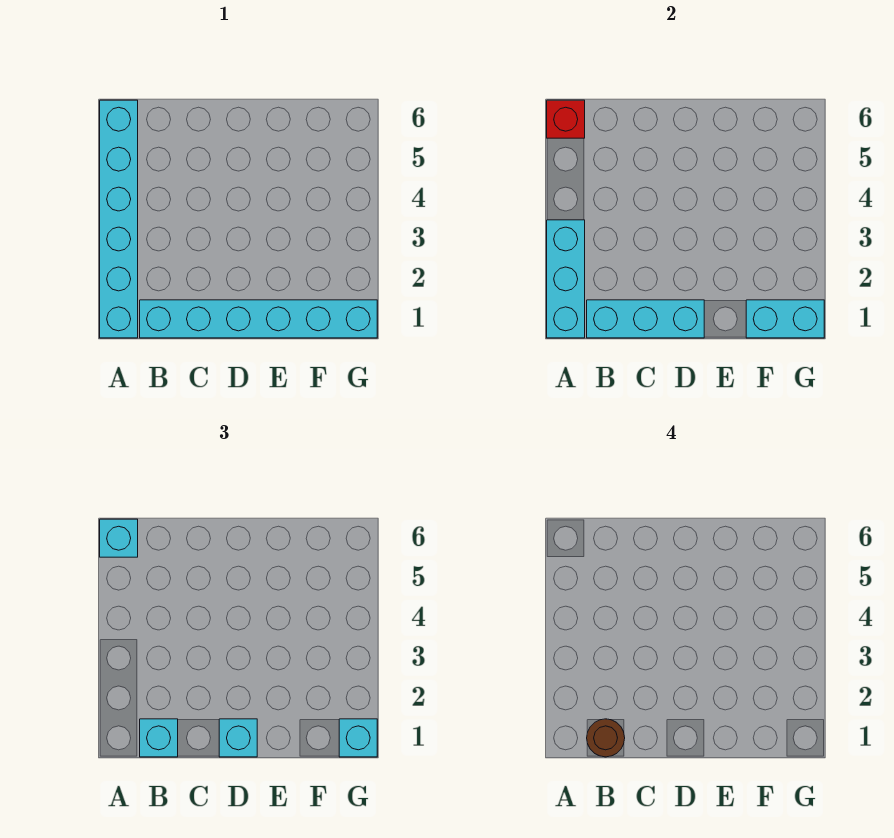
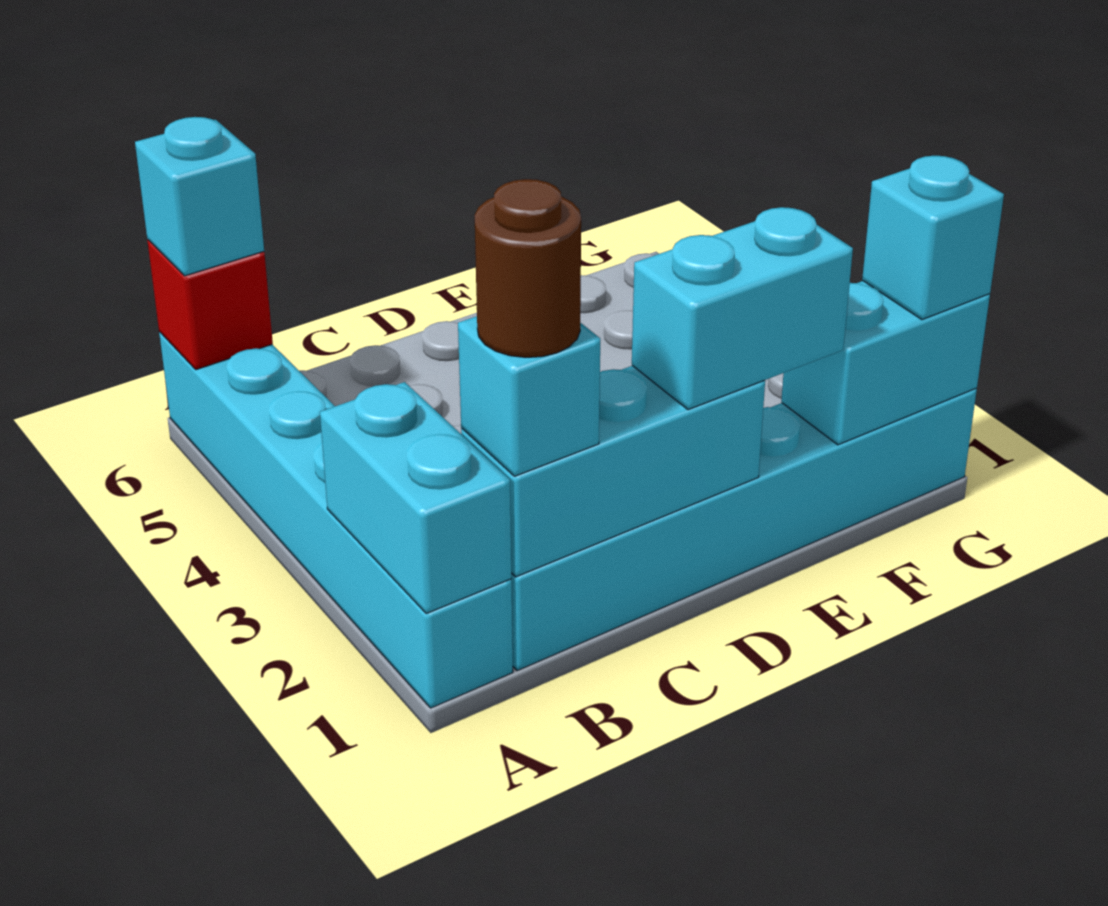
cyan brick A1:A3 level 2 -> cyan brick A1:A2 level 2
cyan brick D1 level 3 -> cyan brick D1:E1 level 3

